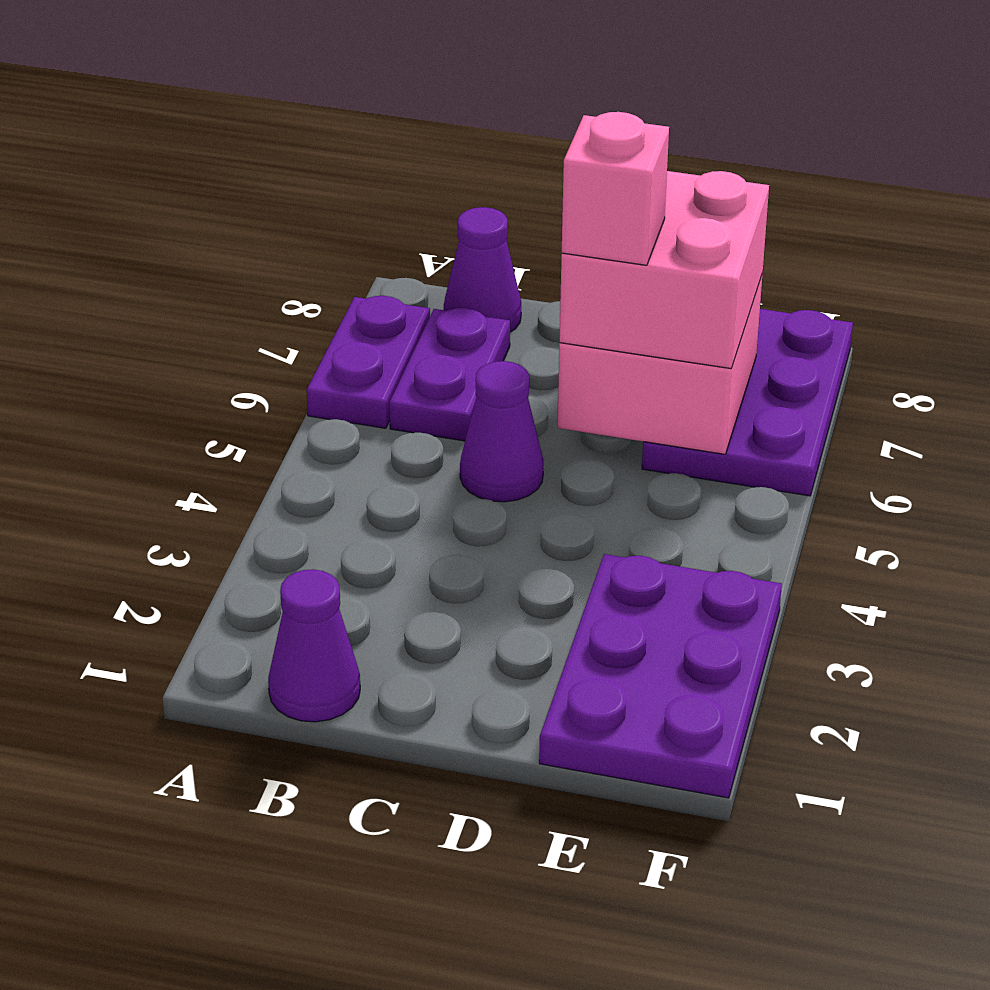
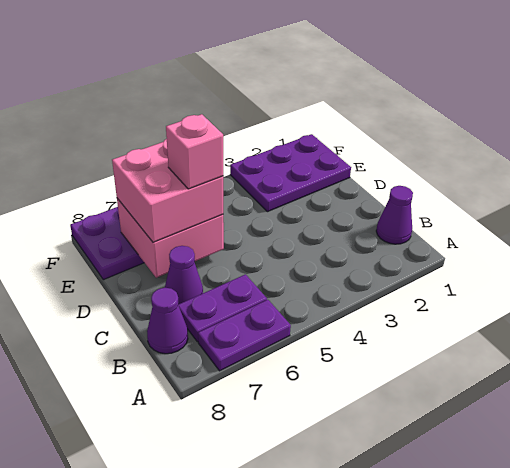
purple cone C5 level 1 -> purple cone C7 level 1

